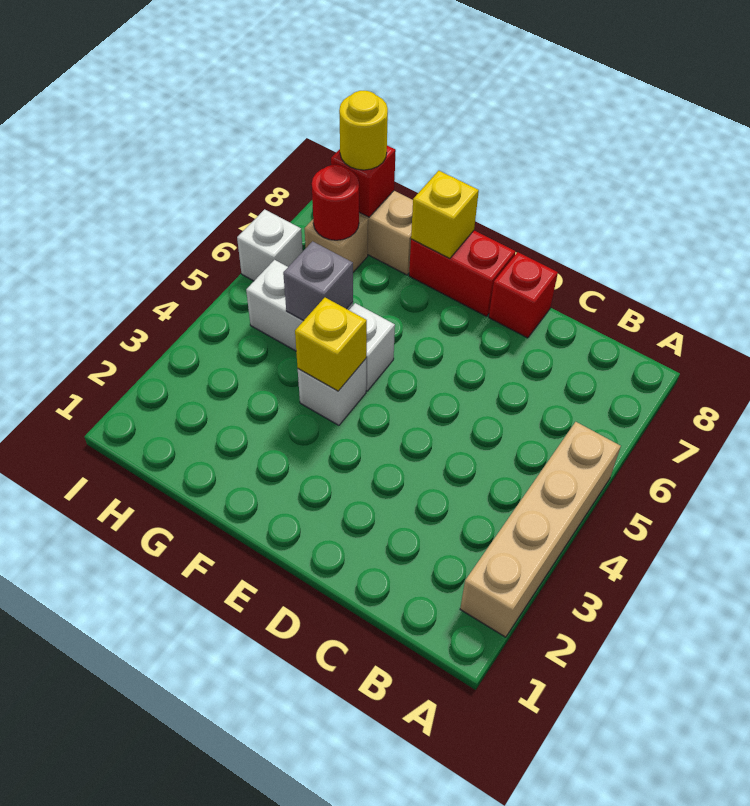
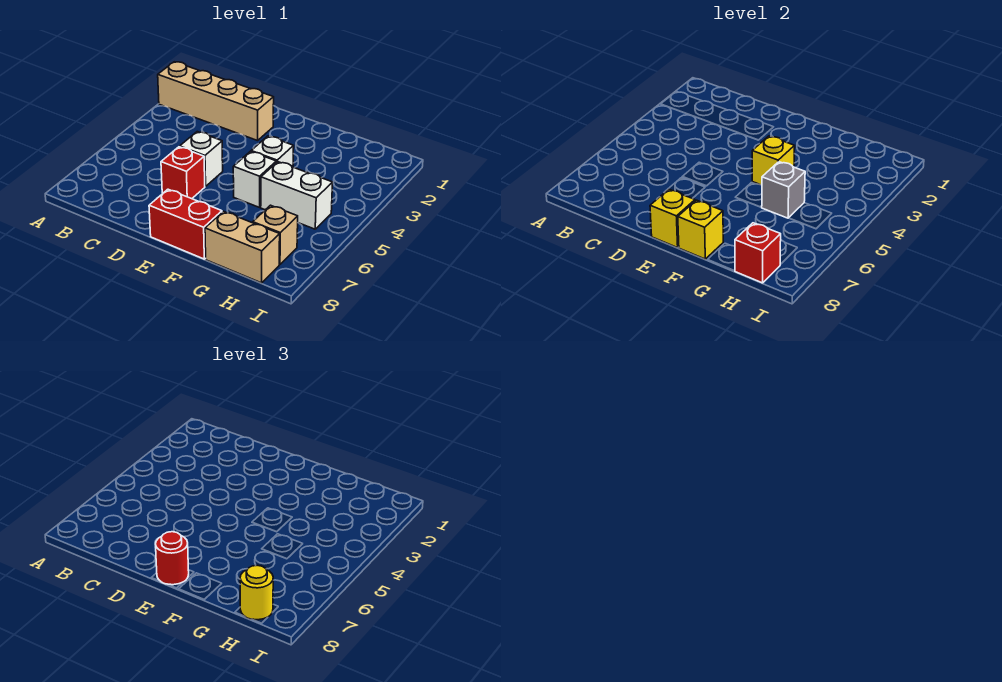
tan brick A2:A5 level 1 -> tan brick A2:D2 level 1
red brick D8 level 1 -> red brick D6 level 1
none -> yellow brick E8 level 2
red round brick H7 level 2 -> red round brick E8 level 3
white brick I6 level 1 -> white brick D5 level 1

